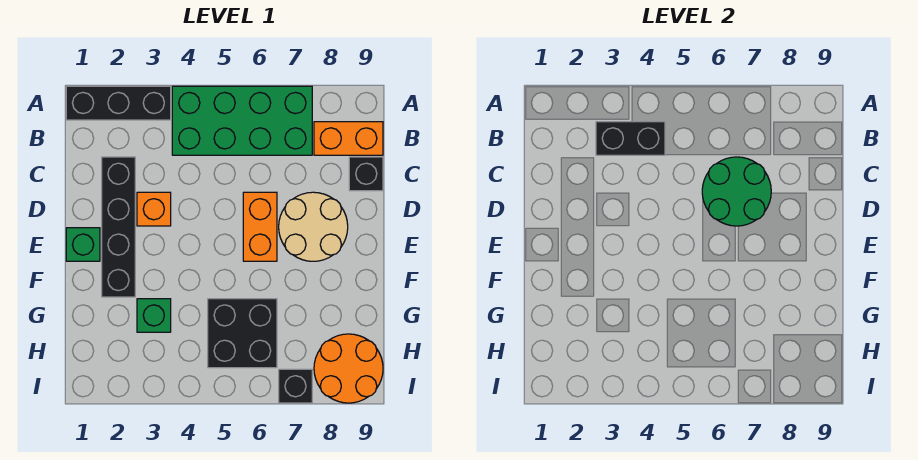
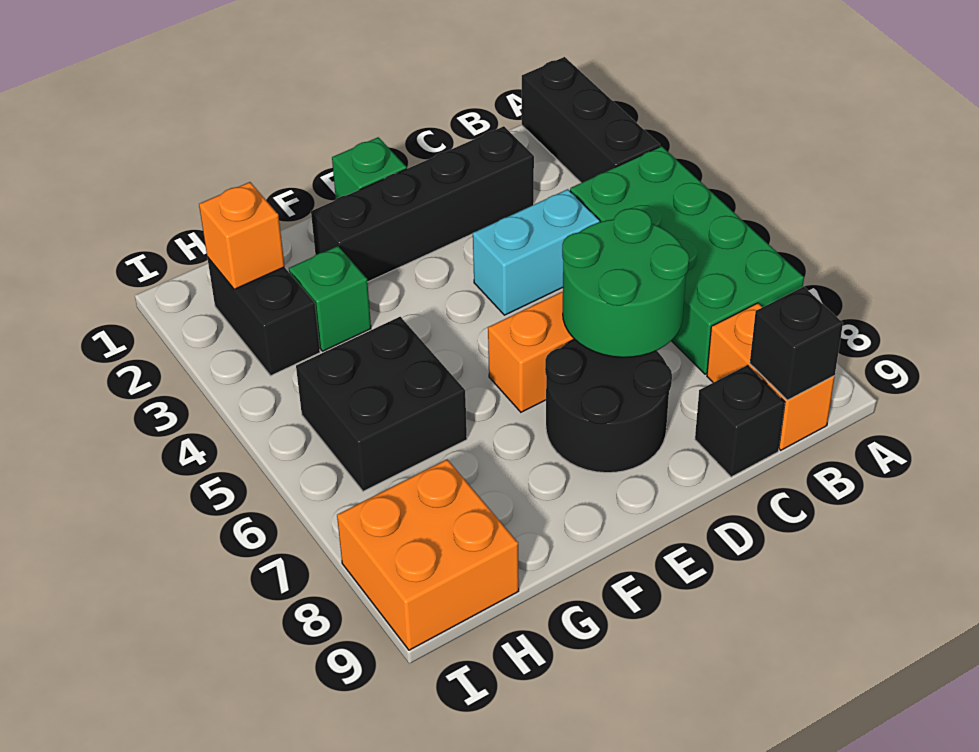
black brick B3:B4 level 2 -> black brick H2:H3 level 1
none -> cyan brick C4:D4 level 1
orange brick D3 level 1 -> orange brick H2 level 2
tan round brick D7:E8 level 1 -> black round brick D7:E8 level 1
orange round brick H8:I9 level 1 -> orange brick H8:I9 level 1
black brick I7 level 1 -> black brick B9 level 2

